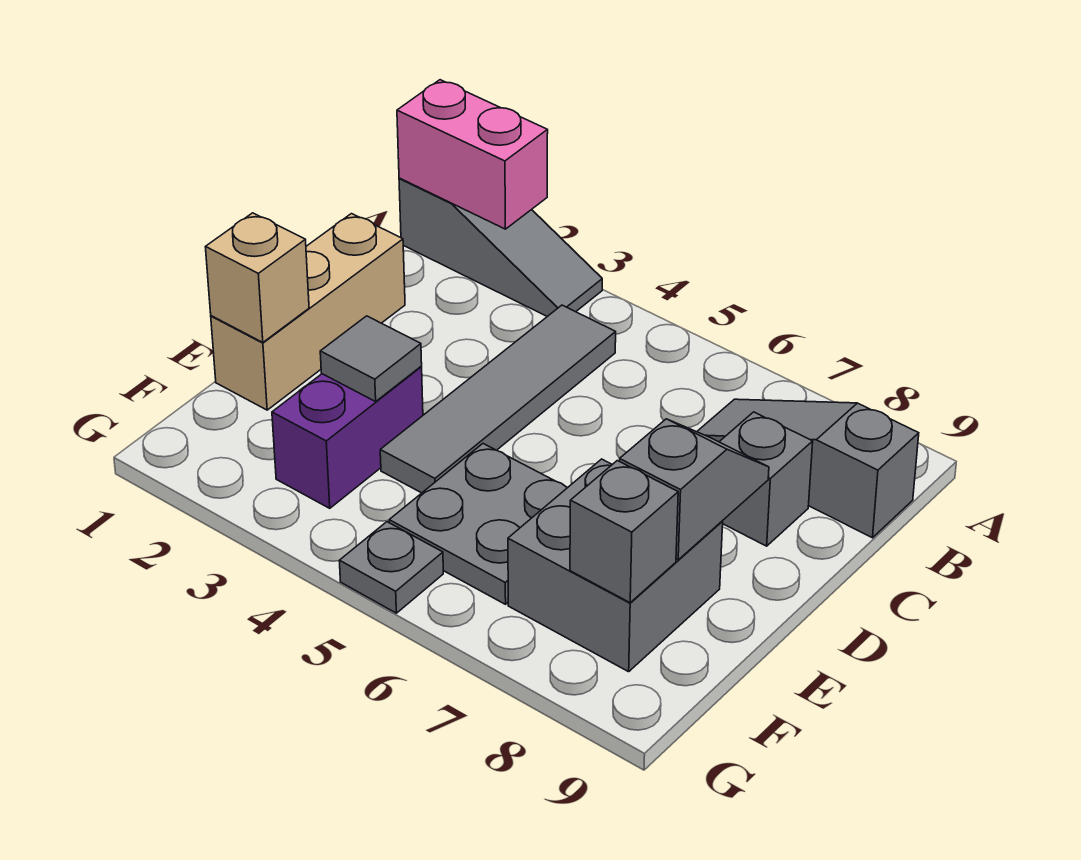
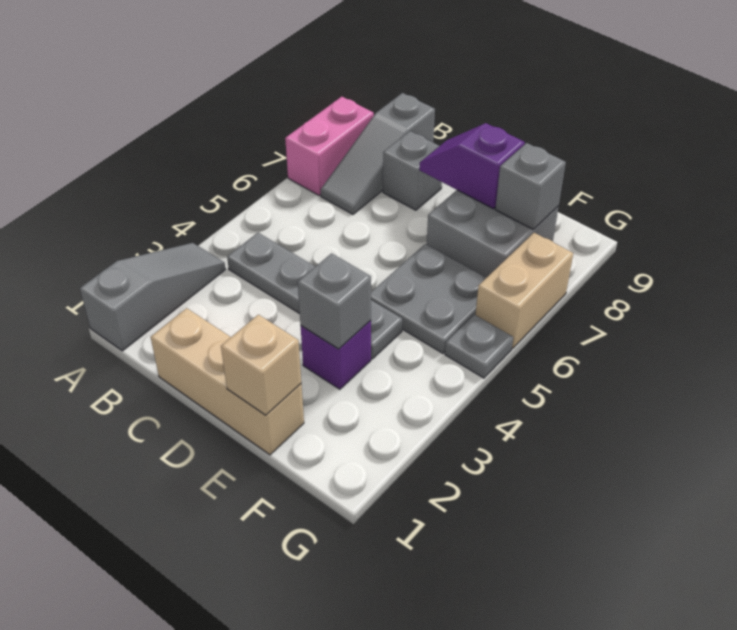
pink brick A1:A2 level 2 -> pink brick A7:A8 level 1
grey tile B4:E4 level 1 -> grey plate B4:E4 level 1
grey slope D8:E8 level 2 top E -> purple slope D8:E8 level 2 top E
purple brick E3:F3 level 1 -> purple brick E3 level 1
grey tile E3 level 2 -> grey brick E3 level 2
none -> tan brick G6:G7 level 1

